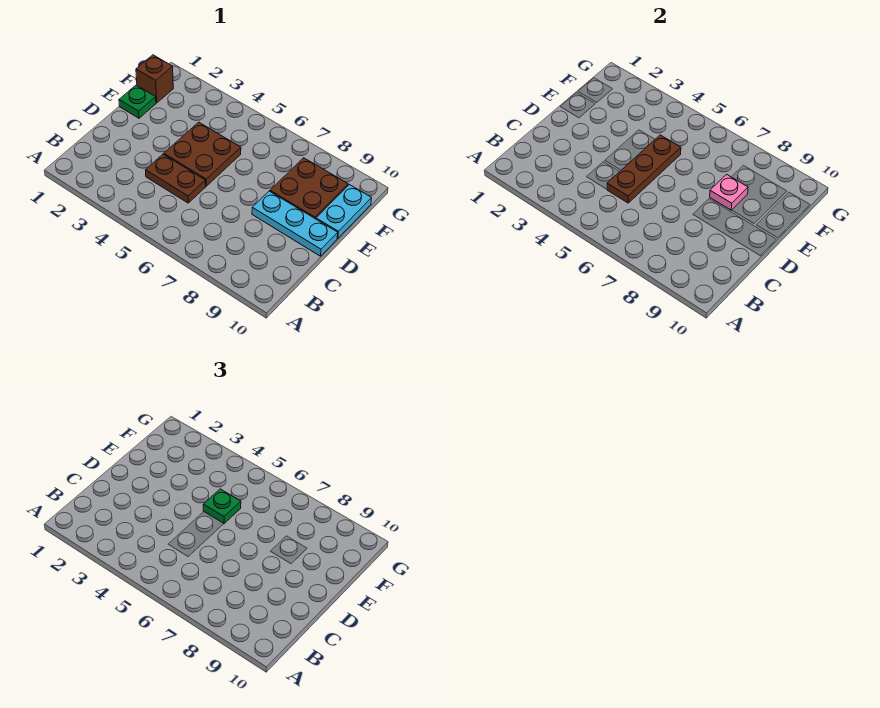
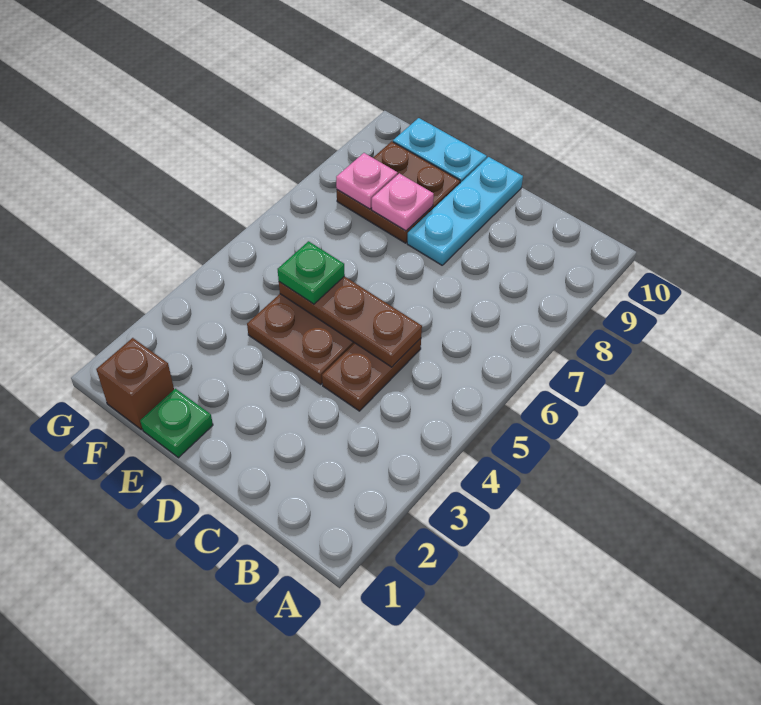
none -> pink plate F8 level 2

